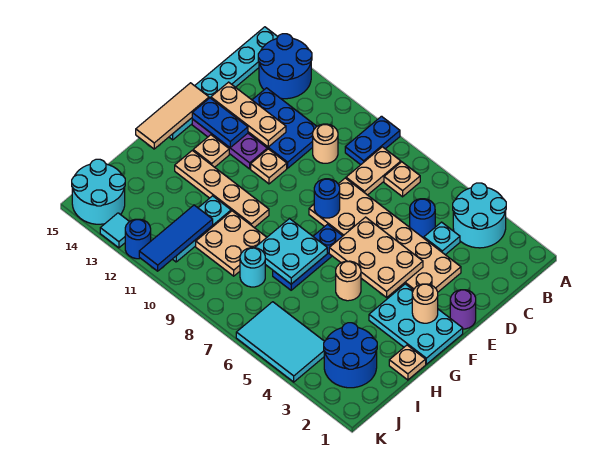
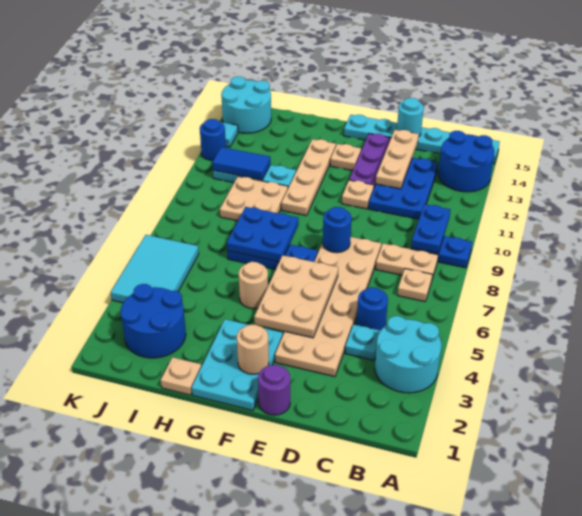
tan round brick C10 level 1 -> none
blue plate E13:E14 level 2 -> blue plate B9:B10 level 2
tan tile E15:G15 level 2 -> none
cyan plate G7:H8 level 2 -> blue plate G7:H8 level 2
cyan round brick I8 level 1 -> cyan round brick D15 level 2
blue tile I11:K11 level 2 -> blue tile I11:J11 level 2

